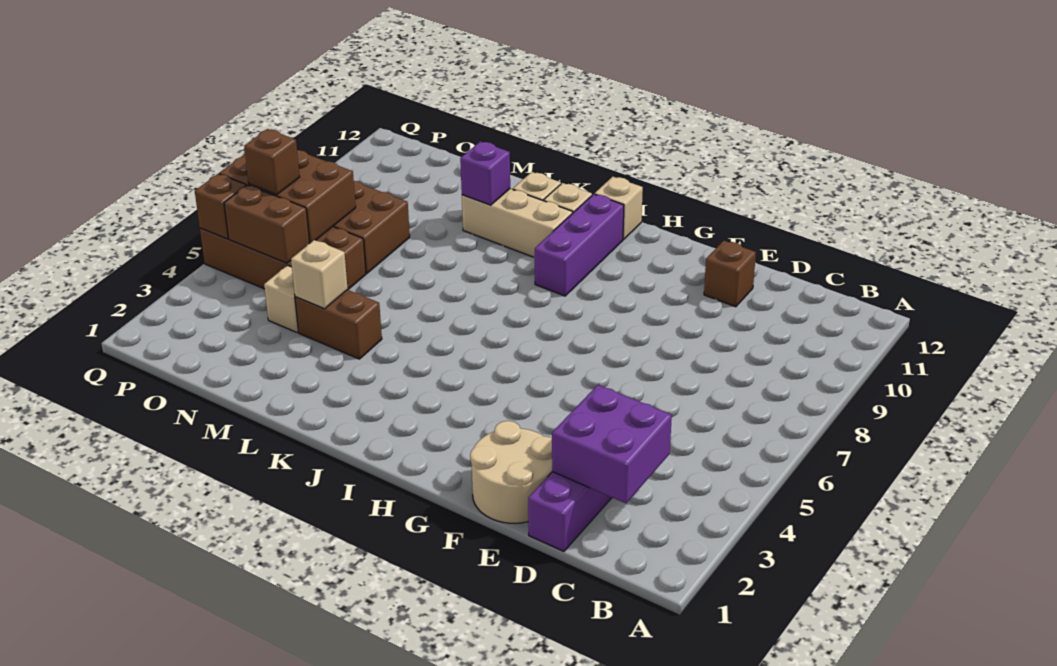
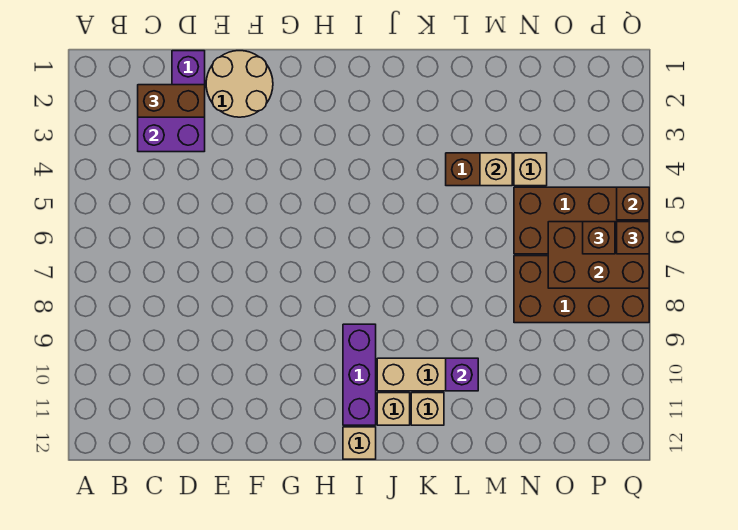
brown brick E11 level 1 -> brown brick Q6 level 3
brown brick O5:P5 level 2 -> brown brick C2:D2 level 3

